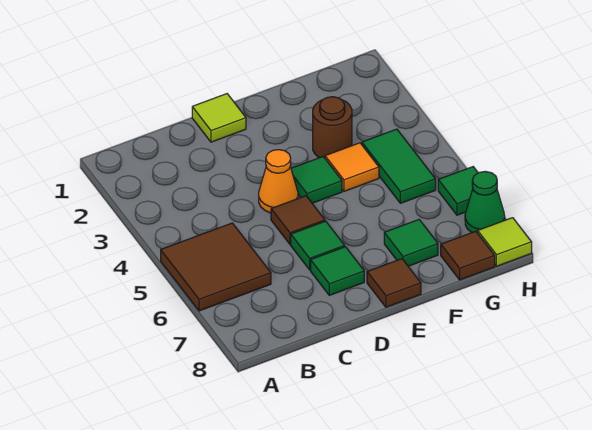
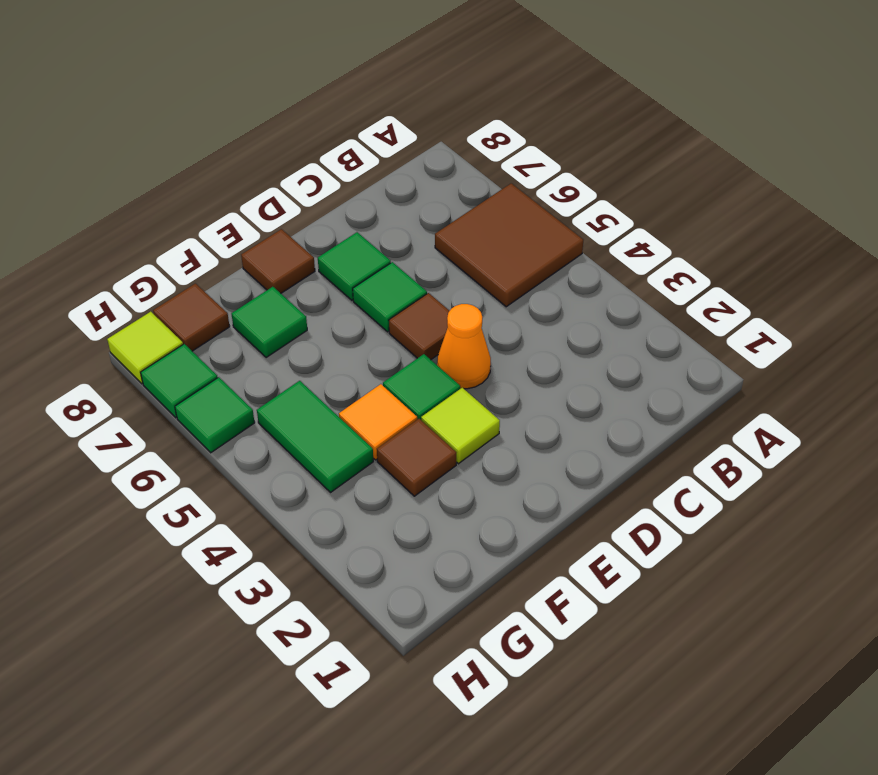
lime tile D1 level 1 -> lime tile E3 level 1
brown round brick F3 level 1 -> brown tile F3 level 1
green cone H7 level 1 -> green tile H7 level 1

